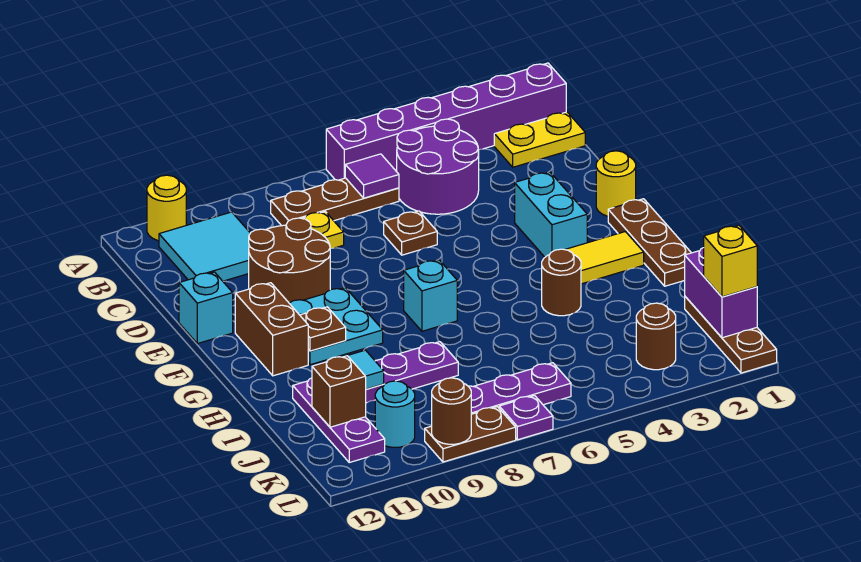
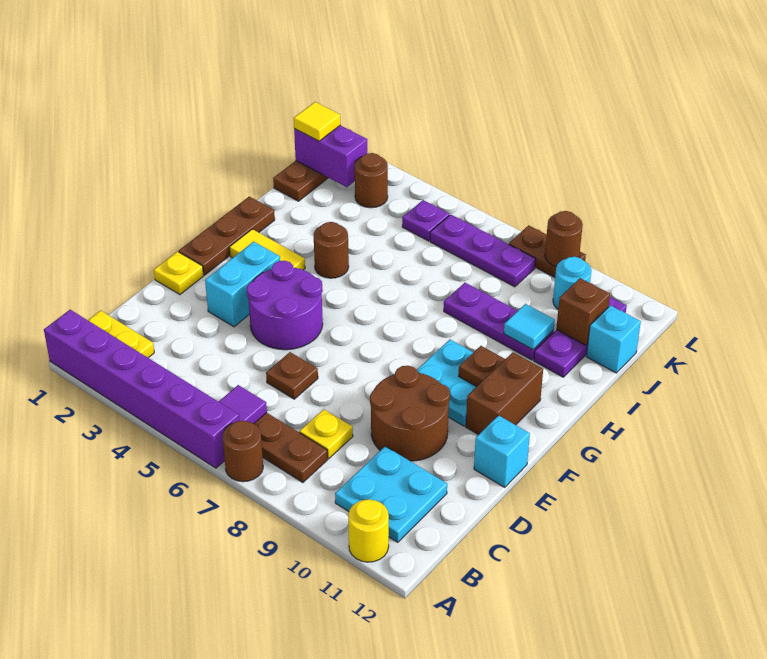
none -> brown round brick A7 level 1
purple round brick B4:C5 level 1 -> purple round brick E4:F5 level 1
cyan tile B10:C11 level 1 -> cyan plate B10:C11 level 1
yellow round brick E1 level 1 -> yellow plate E1 level 1
cyan brick G7 level 1 -> cyan brick J12 level 1
purple brick J1:K1 level 2 -> purple brick K1:K2 level 2
yellow brick K1 level 3 -> yellow tile K1 level 3
purple plate L7 level 1 -> purple plate K5 level 1

